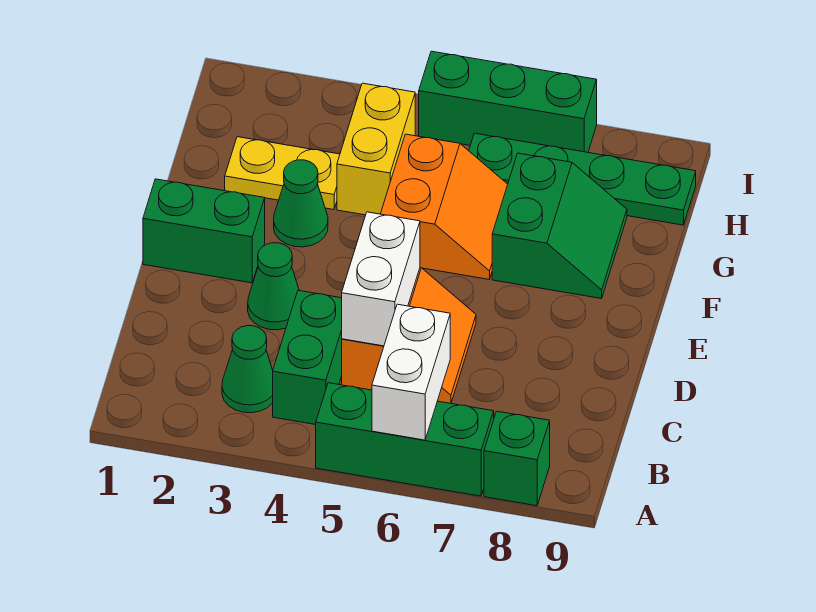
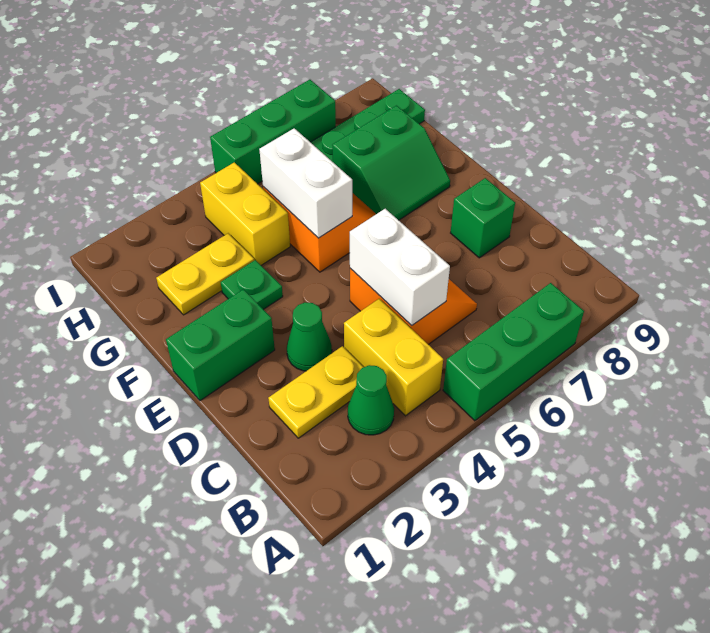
white brick A6:B6 level 2 -> white brick F5:G5 level 2
green brick A8 level 1 -> green brick D8 level 1
green brick B4:C4 level 1 -> yellow brick B4:C4 level 1
none -> yellow plate C2:C3 level 1
green cone F3 level 1 -> green plate F3 level 1
green slope F7:G8 level 1 top 7 -> green slope F7:G8 level 1 top G

